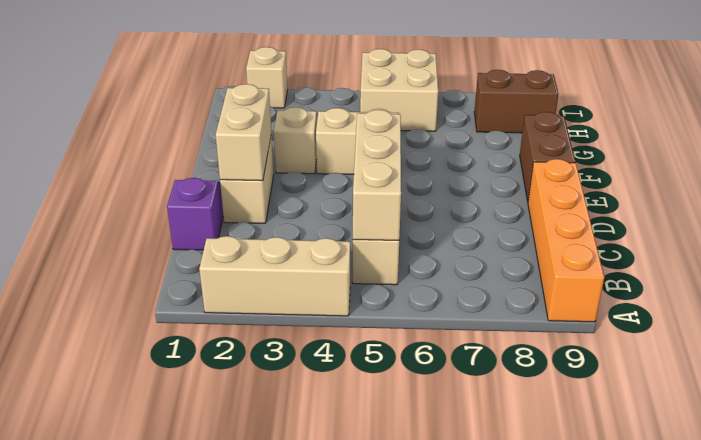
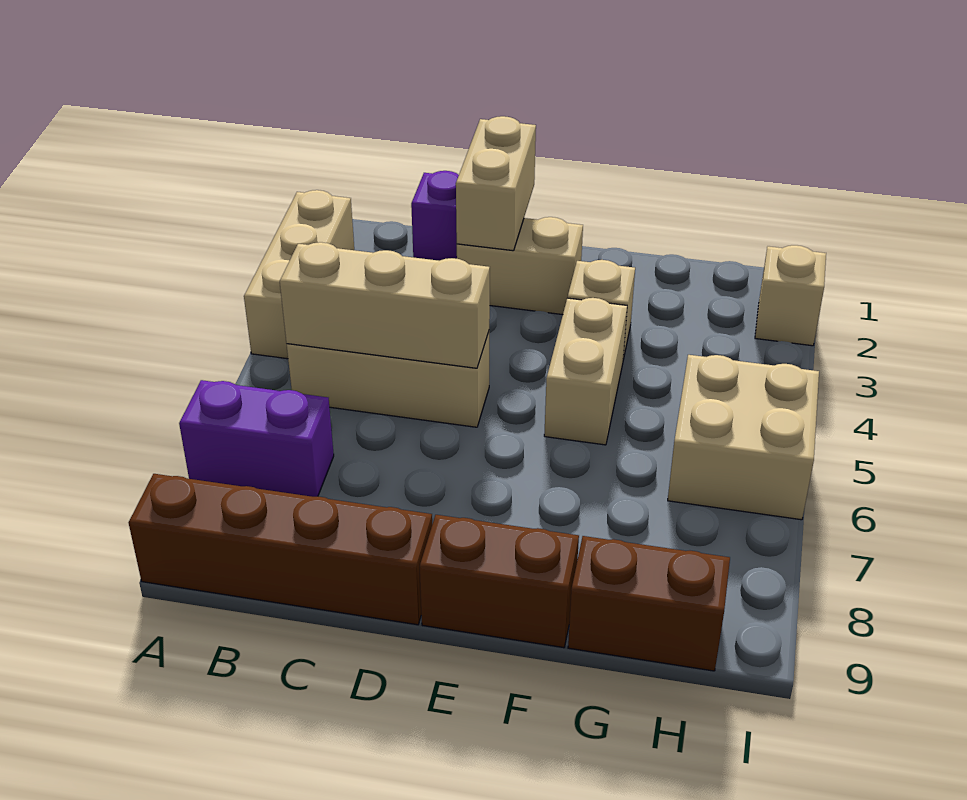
none -> purple brick A7:B7 level 1
orange brick A9:D9 level 1 -> brown brick A9:D9 level 1
tan brick D2:E2 level 2 -> tan brick D1:D2 level 2
brown brick H8:H9 level 1 -> brown brick G9:H9 level 1

